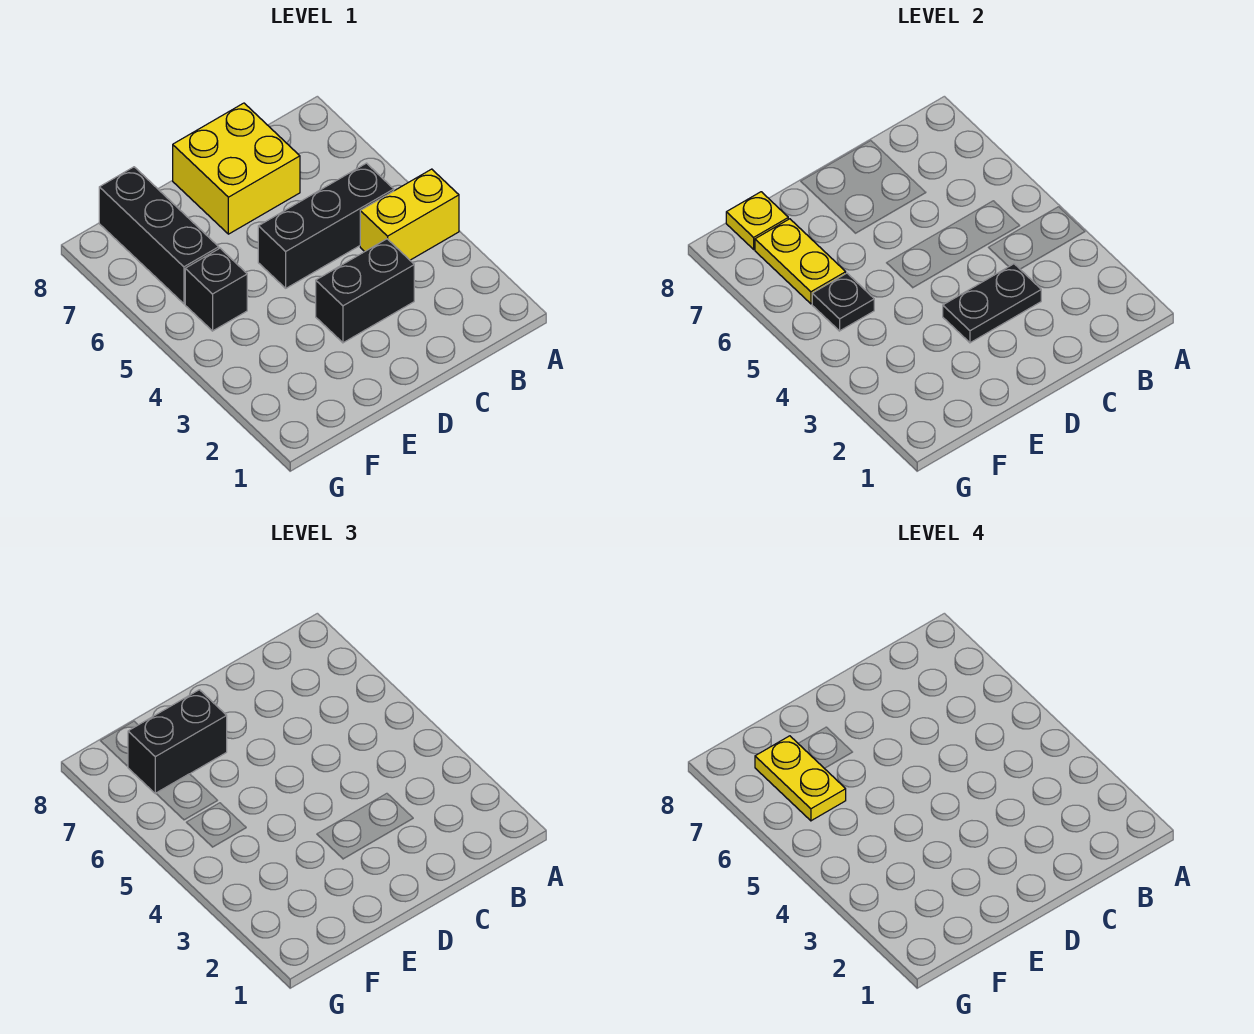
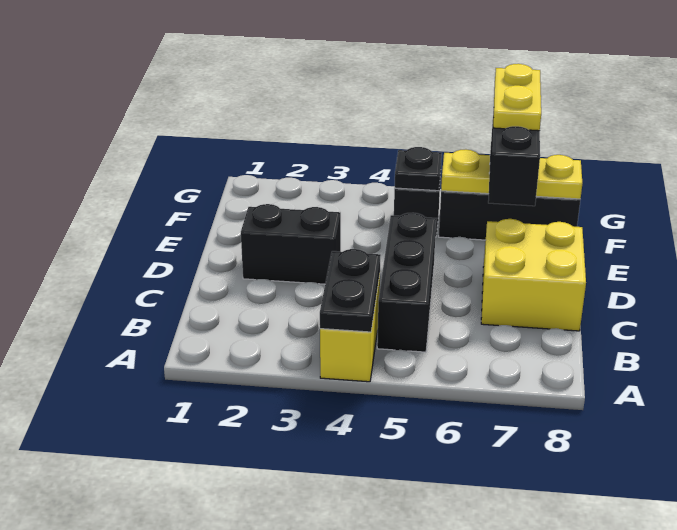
black brick C3:D3 level 1 -> black brick D2:D3 level 1
black plate C3:D3 level 2 -> black plate A4:B4 level 2
yellow plate F6:F7 level 4 -> yellow plate F7:G7 level 4

